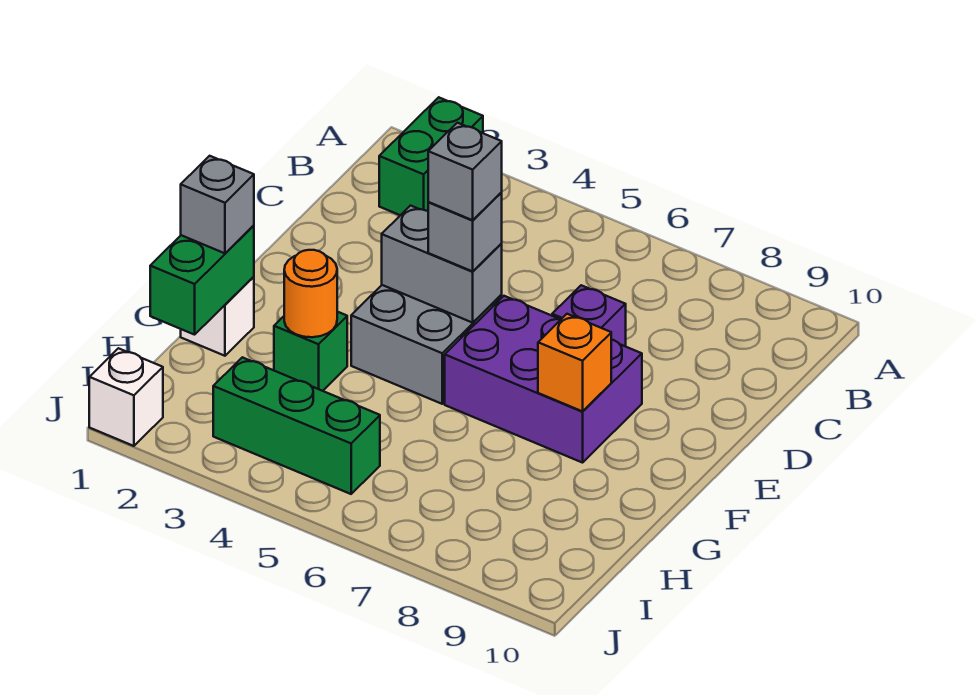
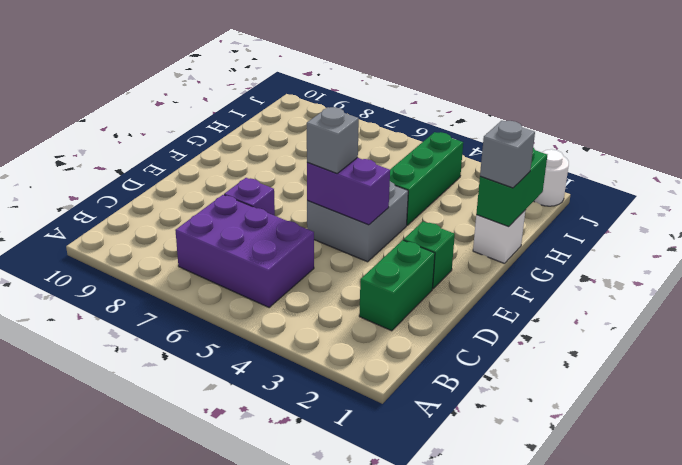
green brick A2:B2 level 1 -> green brick C2:D2 level 1
grey brick E4:E5 level 2 -> purple brick E4:E5 level 2
grey brick E5 level 4 -> none
purple brick E6:F8 level 1 -> purple brick B5:C7 level 1
orange brick F8 level 2 -> none
green brick G3 level 1 -> green brick E2 level 1
orange round brick G3 level 2 -> none
green brick I3:I5 level 1 -> green brick G4:I4 level 1
white brick J1 level 1 -> white round brick J1 level 1

